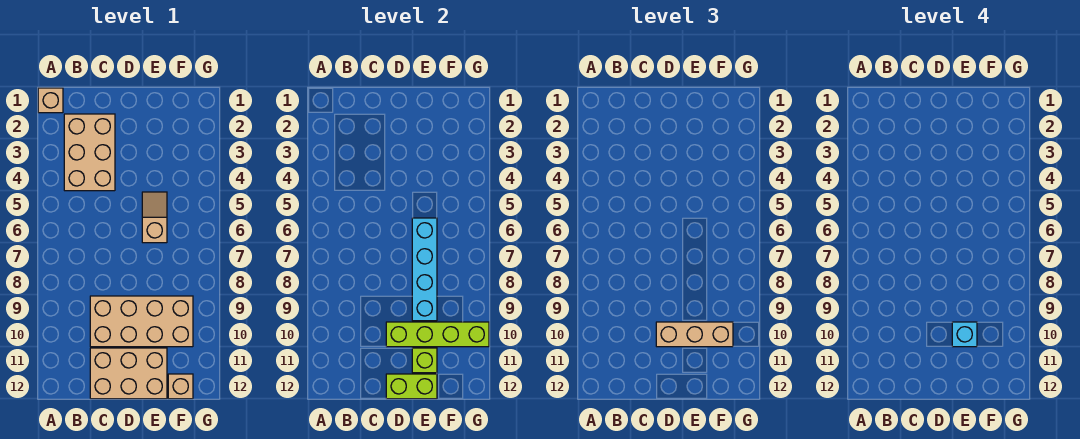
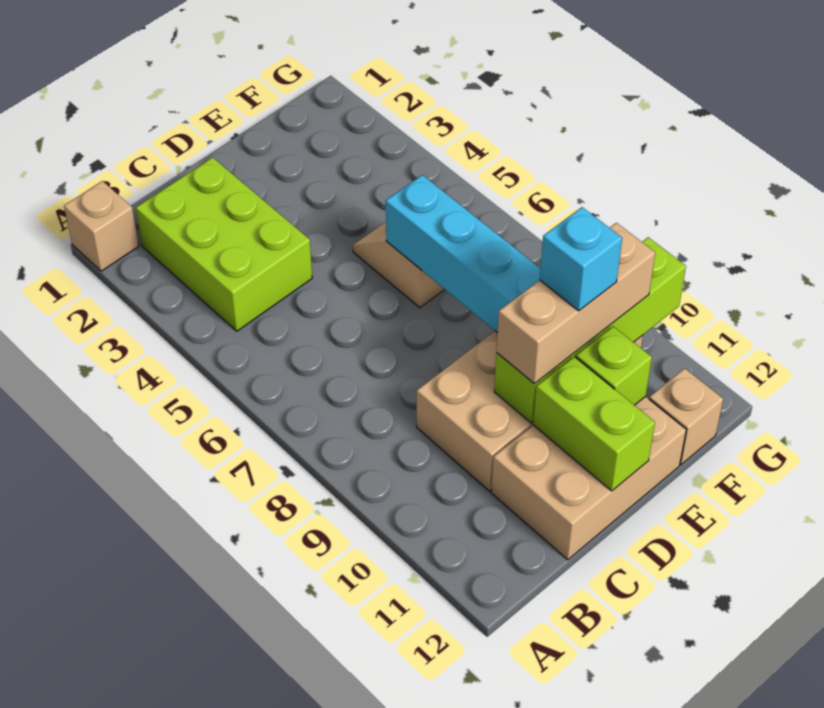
tan brick B2:C4 level 1 -> lime brick B2:C4 level 1
lime brick D12:E12 level 2 -> lime brick D11:D12 level 2

